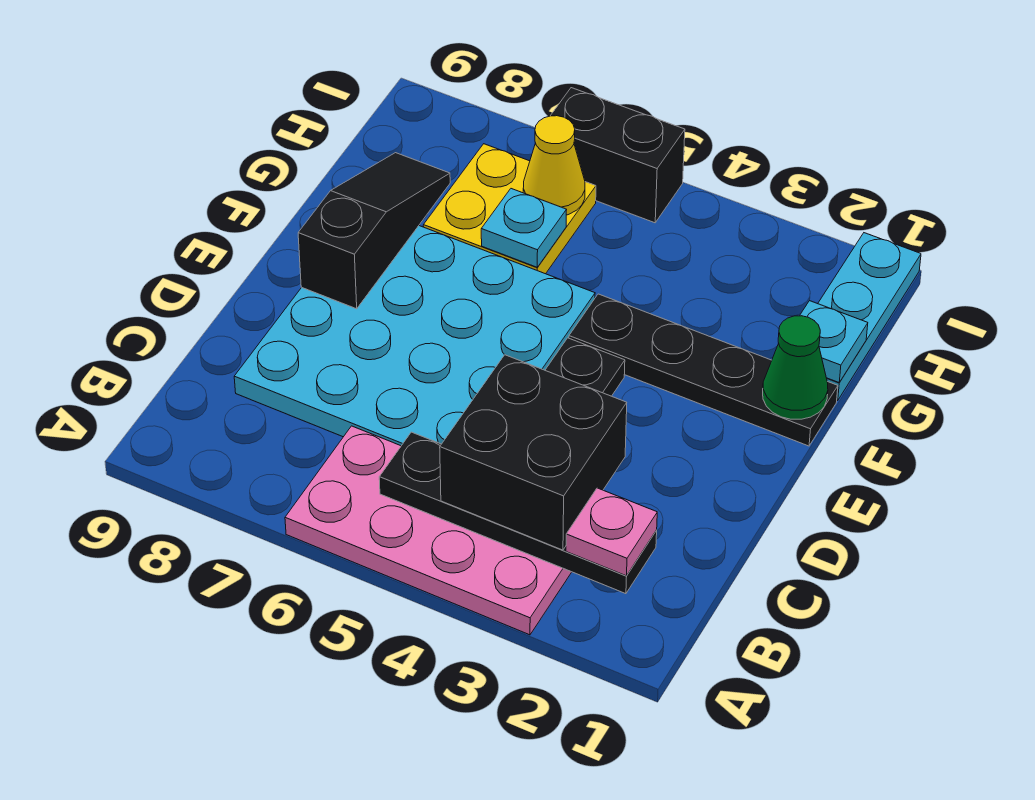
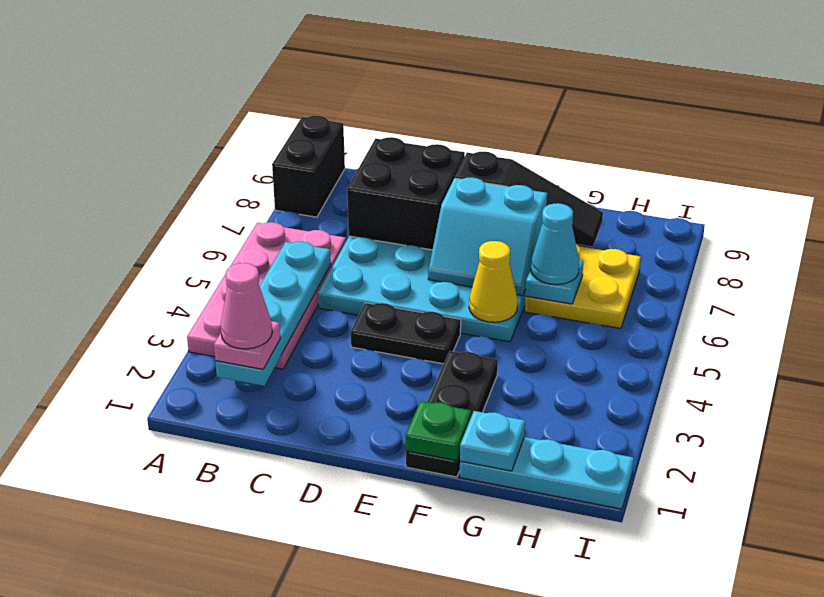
black plate B2:B5 level 2 -> cyan plate B2:B5 level 2
none -> pink cone B2 level 4
black brick B3:C4 level 3 -> black brick C7:D8 level 2
none -> cyan slope E6:F7 level 2 top 7
black plate F1:F4 level 1 -> black plate F1:F3 level 1
green cone F1 level 2 -> green plate F1 level 2
none -> cyan cone G6 level 3
yellow cone H6 level 2 -> yellow cone F5 level 2
black brick I5:I6 level 1 -> black brick A8:A9 level 1

